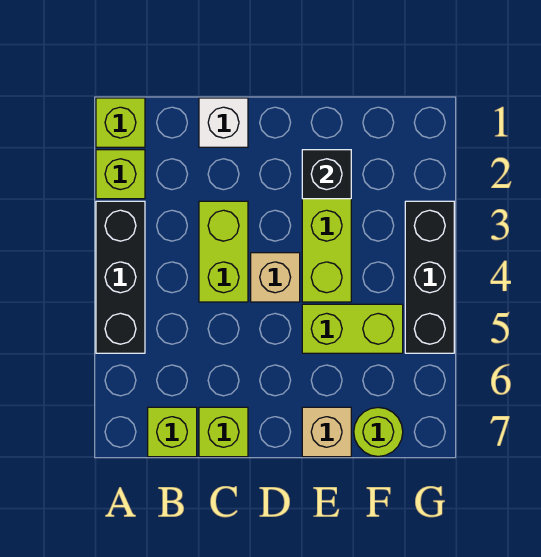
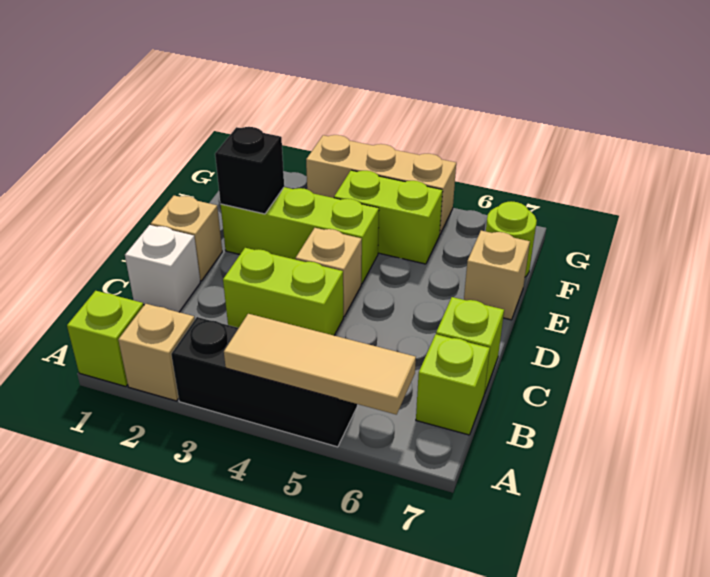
lime brick A2 level 1 -> tan brick A2 level 1
none -> tan tile A4:A6 level 2
none -> tan brick D1 level 1
lime brick E5:F5 level 1 -> lime brick F4:F5 level 1
black brick G3:G5 level 1 -> tan brick G3:G5 level 1

